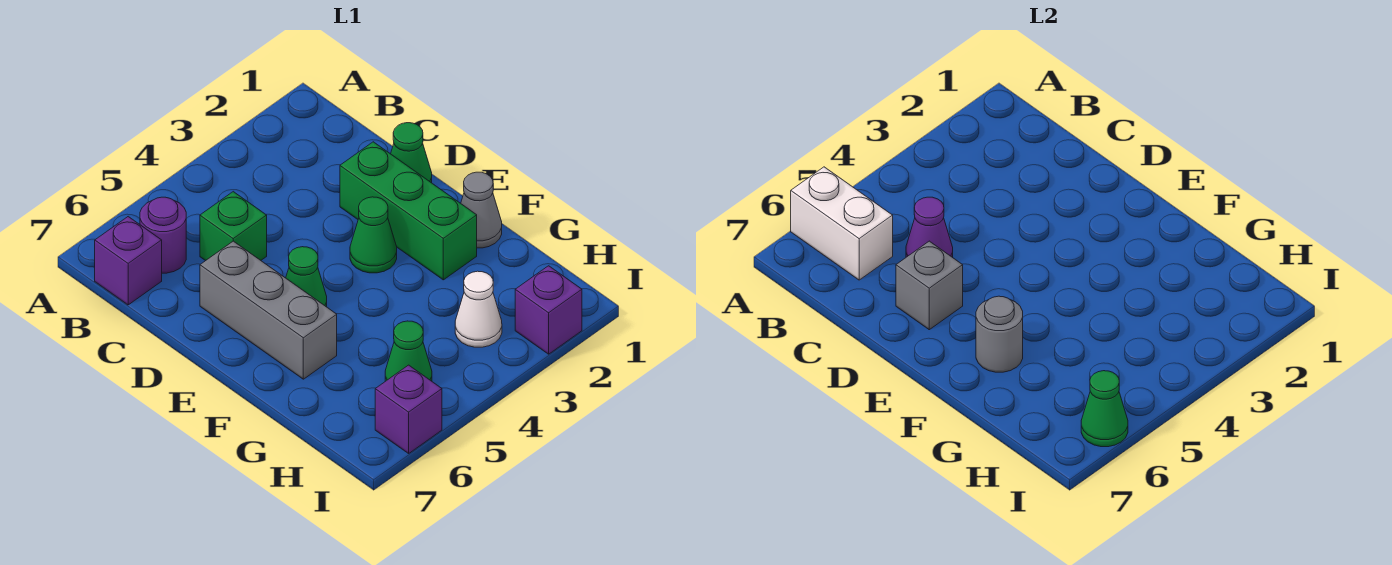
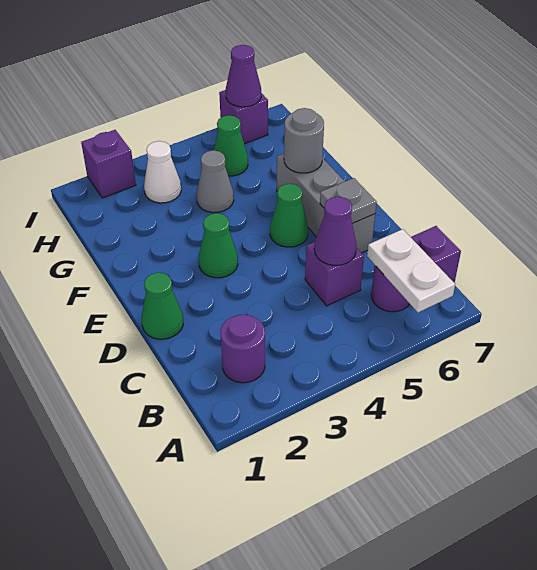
white brick A6:B6 level 2 -> white plate A6:B6 level 2
none -> purple round brick B2 level 1
green brick C5 level 1 -> purple brick C5 level 1
green brick D2:F2 level 1 -> none
grey brick D6 level 2 -> grey plate D6 level 2
grey cone F1 level 1 -> grey cone G4 level 1
green cone I6 level 2 -> purple cone I6 level 2

